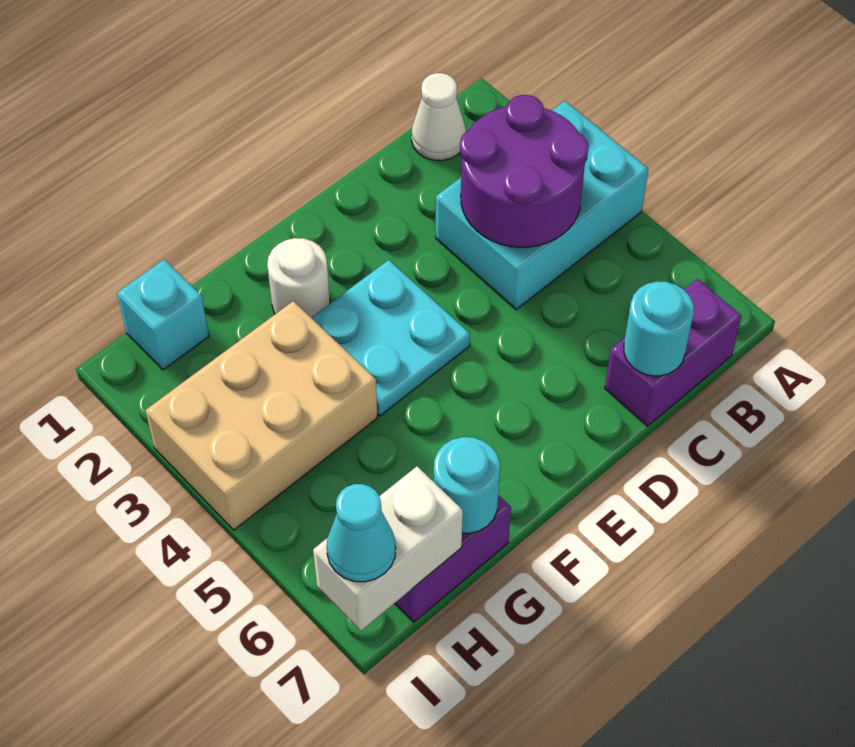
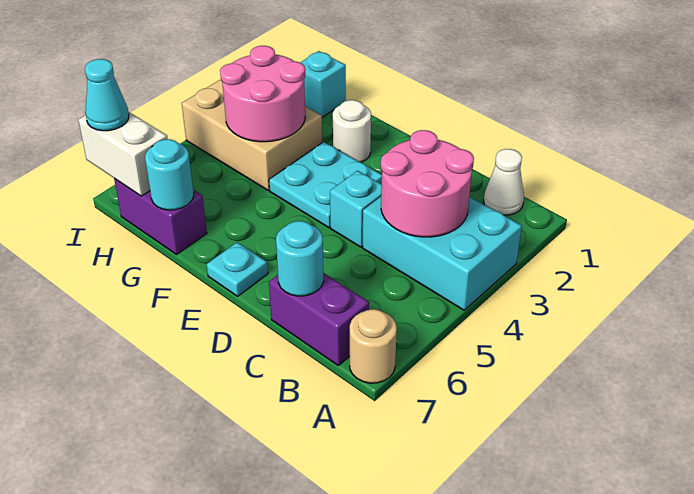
none -> tan round brick A7 level 1
purple round brick B3:C4 level 2 -> pink round brick B3:C4 level 2
none -> cyan brick D4 level 1
none -> cyan plate E7 level 1
none -> pink round brick G3:H4 level 2

